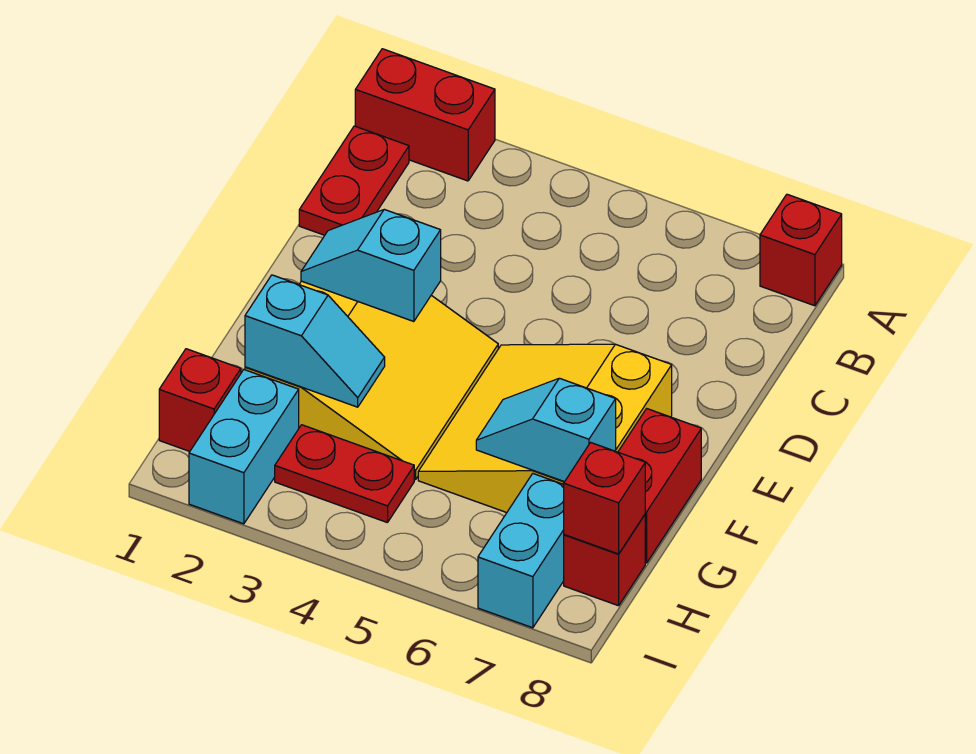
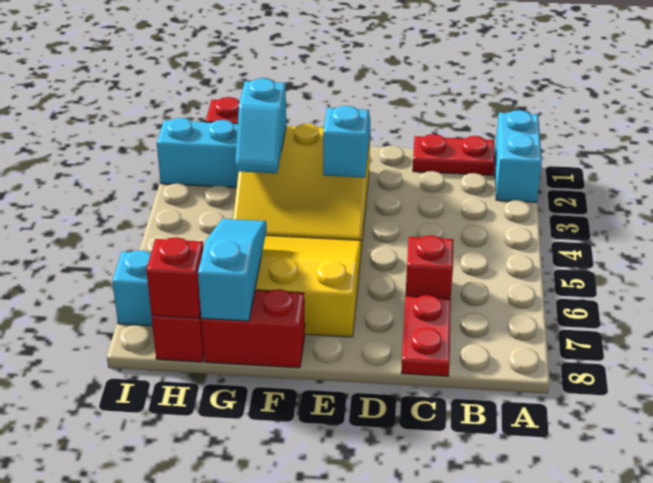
red brick A1:A2 level 1 -> cyan brick A1:A2 level 1
red brick A8 level 1 -> red brick C6 level 1
cyan slope G6:G7 level 2 top 7 -> cyan slope G6:G8 level 2 top 8
red plate H3:H4 level 1 -> red plate C7:C8 level 1

